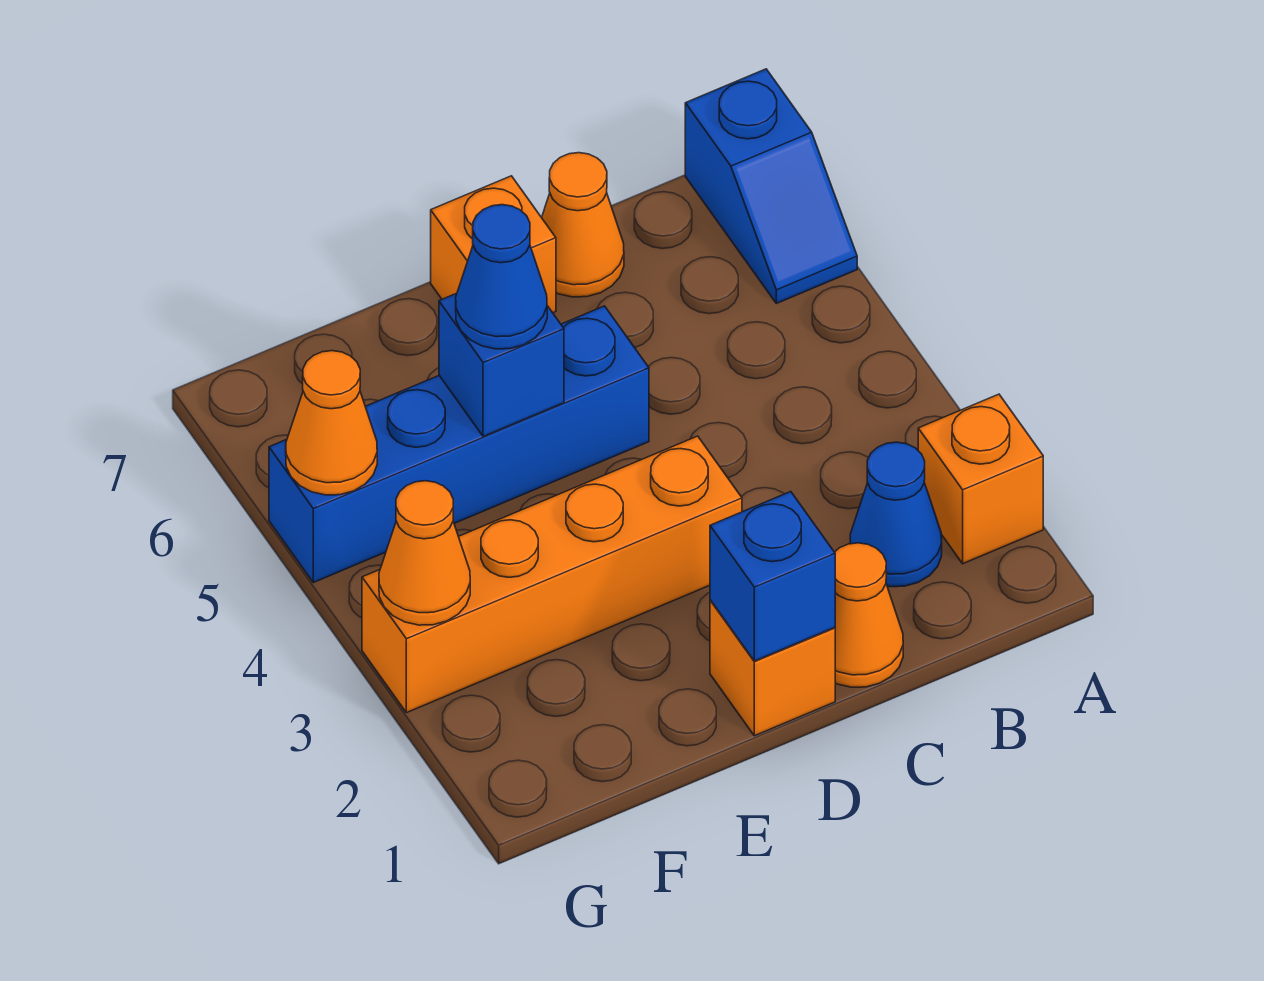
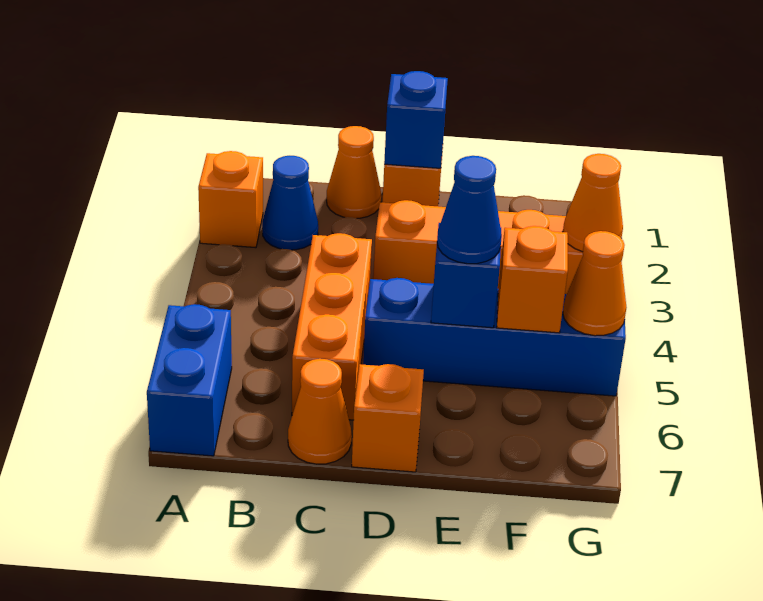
blue slope A6:A7 level 1 top 7 -> blue brick A6:A7 level 1
none -> orange brick C4:C6 level 1
none -> orange brick F5 level 2

